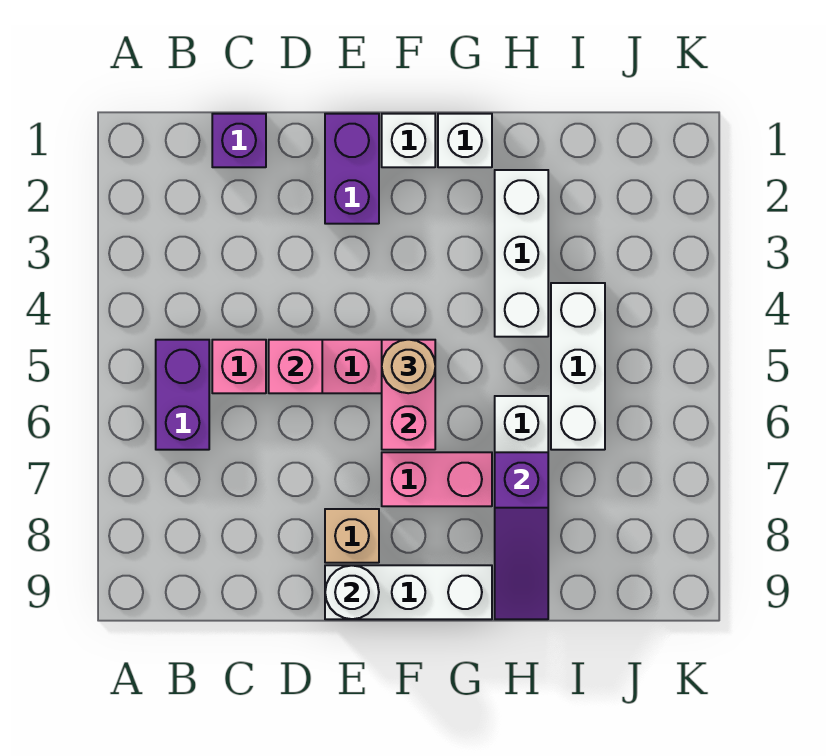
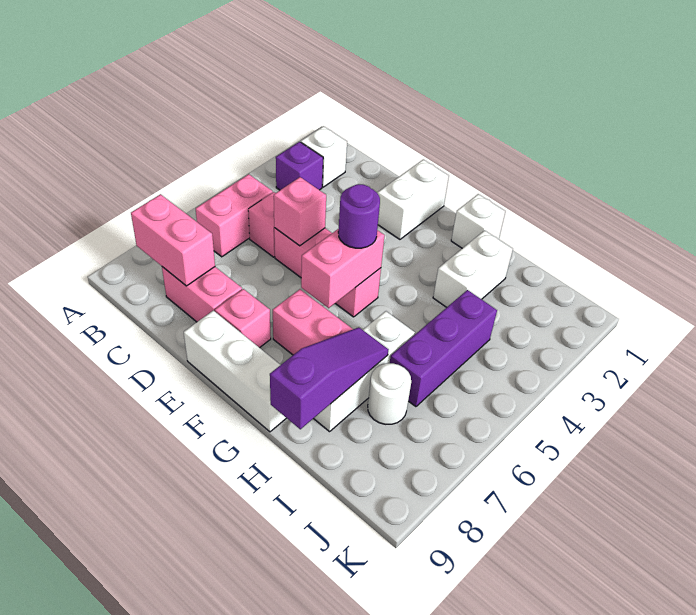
purple brick B5:B6 level 1 -> pink brick B5:B6 level 1
none -> pink brick B8:C8 level 2
purple brick C1 level 1 -> purple brick B3 level 1
none -> pink brick C8:D8 level 1
purple brick E1:E2 level 1 -> white brick E1:E2 level 1
tan brick E8 level 1 -> pink brick E8 level 1
white round brick E9 level 2 -> white round brick I7 level 1
white brick F1 level 1 -> white brick B2 level 1
tan round brick F5 level 3 -> purple round brick F5 level 3
white brick H2:H4 level 1 -> white brick H2:H3 level 1
purple slope H7:H9 level 2 top 7 -> purple slope H7:H9 level 2 top 9
white brick I4:I6 level 1 -> purple brick I4:I6 level 1

